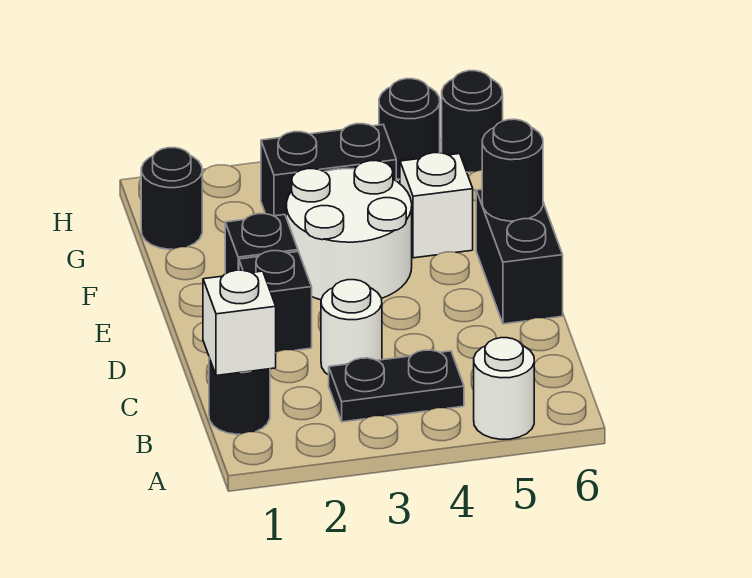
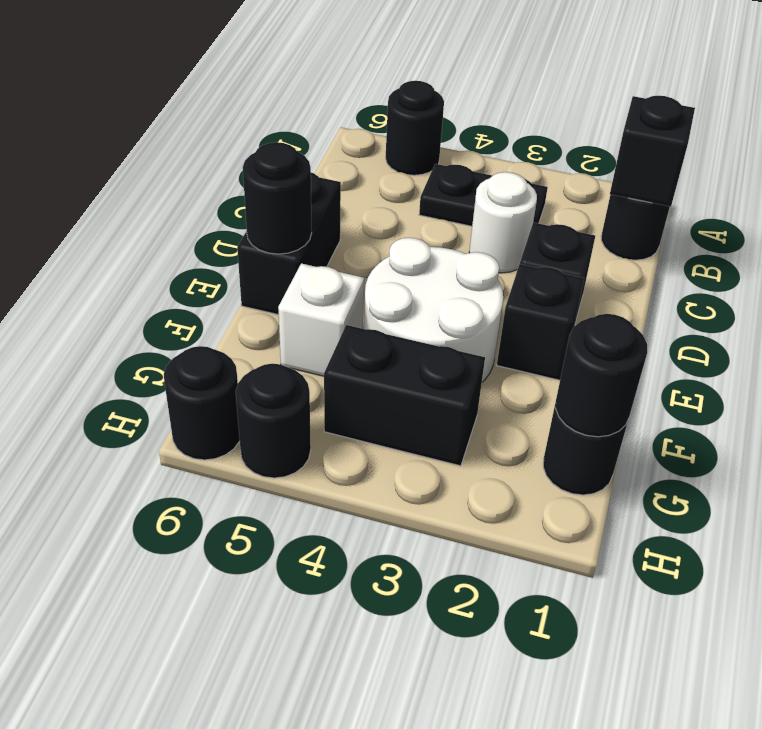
white round brick A5 level 1 -> black round brick A5 level 1
white brick B1 level 2 -> black brick B1 level 2
none -> black round brick G1 level 2

